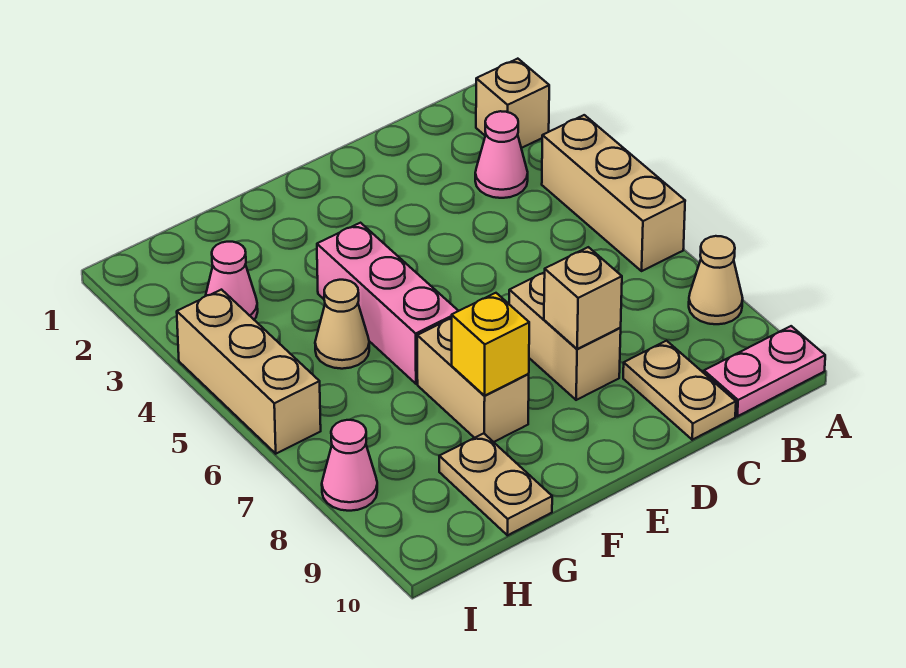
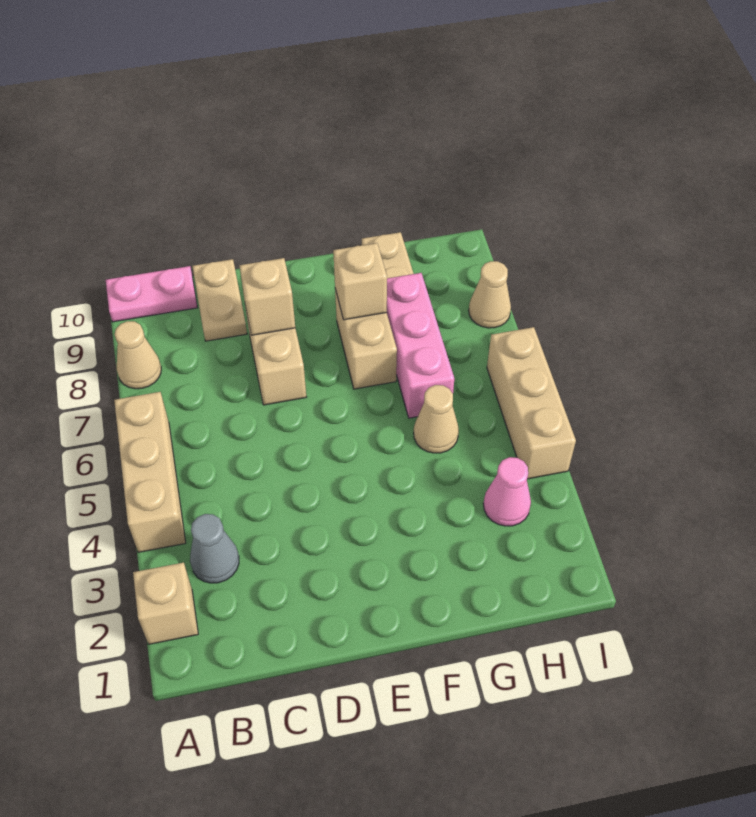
pink cone B3 level 1 -> grey cone B3 level 1
pink brick F4:F6 level 1 -> pink brick G6:G8 level 1
yellow brick F8 level 2 -> tan brick F8 level 2
pink cone I8 level 1 -> tan cone I8 level 1

